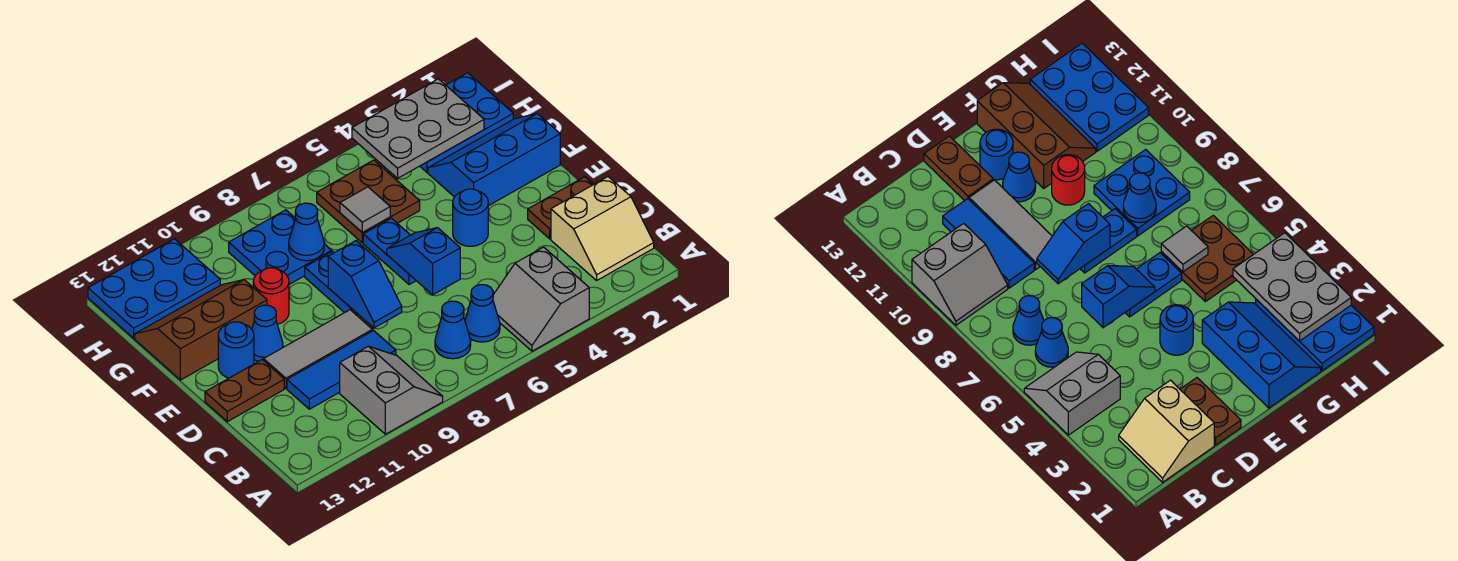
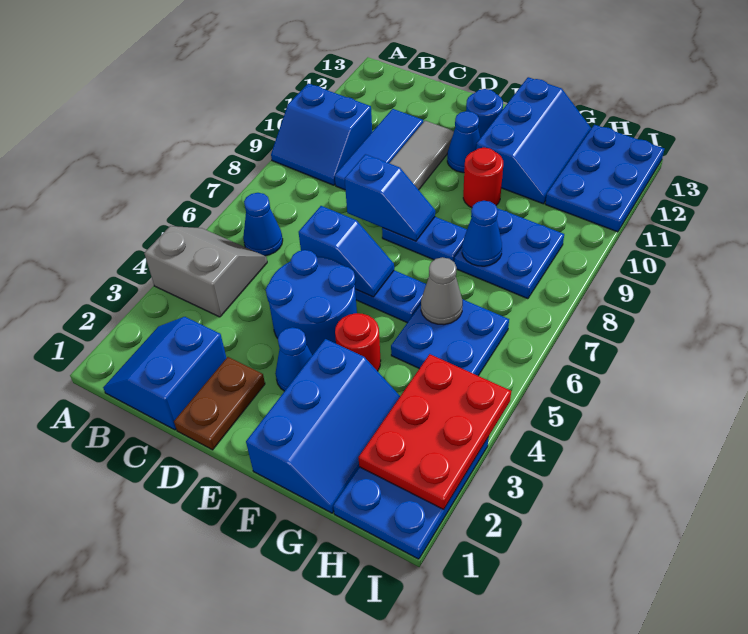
grey slope A9:B10 level 1 top 10 -> blue slope A9:B10 level 1 top 10
tan slope B1:C2 level 1 top C -> blue slope B1:C2 level 1 top C
blue cone B7 level 1 -> blue cone E3 level 1
blue slope D8:E8 level 2 top E -> blue slope D8:E8 level 2 top D
brown plate D12:D13 level 1 -> none
blue round brick E4 level 1 -> blue round brick D4:E5 level 1
none -> red round brick F4 level 1
brown slope F11:G13 level 1 top F -> blue slope F11:G13 level 1 top F
brown plate G5:H6 level 1 -> blue plate G5:H6 level 1
grey tile G6 level 2 -> grey cone G6 level 2
grey plate H2:I4 level 2 -> red plate H2:I4 level 2

